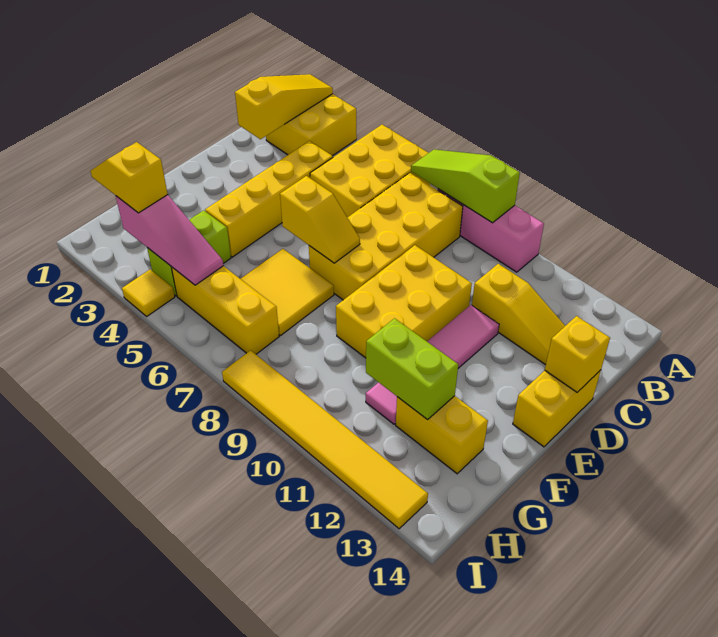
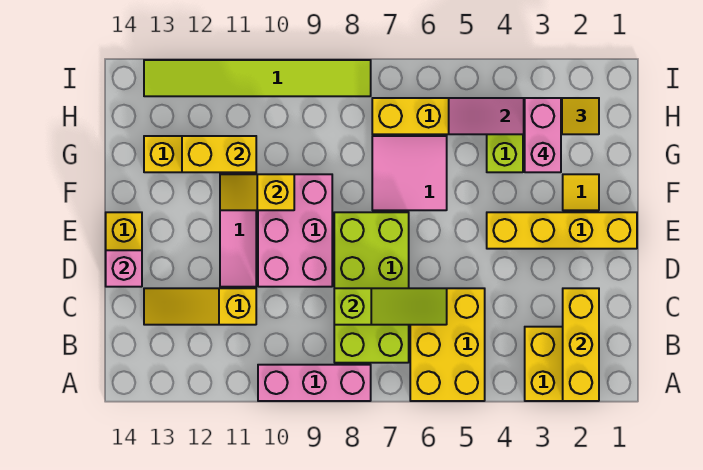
yellow slope A2:C2 level 2 top C -> yellow brick A2:C2 level 2
lime slope A7:A9 level 2 top 9 -> lime slope C6:C8 level 2 top 8
yellow brick B7:E8 level 1 -> lime brick B7:E8 level 1
yellow brick C4:F4 level 1 -> yellow brick E1:E4 level 1
yellow brick D9:F10 level 1 -> pink brick D9:F10 level 1
yellow brick D14 level 2 -> pink brick D14 level 2
yellow slope E6:E7 level 2 top 6 -> yellow slope F10:F11 level 2 top 10
yellow tile F6:G7 level 1 -> pink tile F6:G7 level 1
none -> pink brick G3:H3 level 4
lime brick G11:G12 level 2 -> yellow brick G11:G12 level 2
yellow tile I4 level 1 -> yellow tile F2 level 1
yellow tile I8:I13 level 1 -> lime tile I8:I13 level 1

